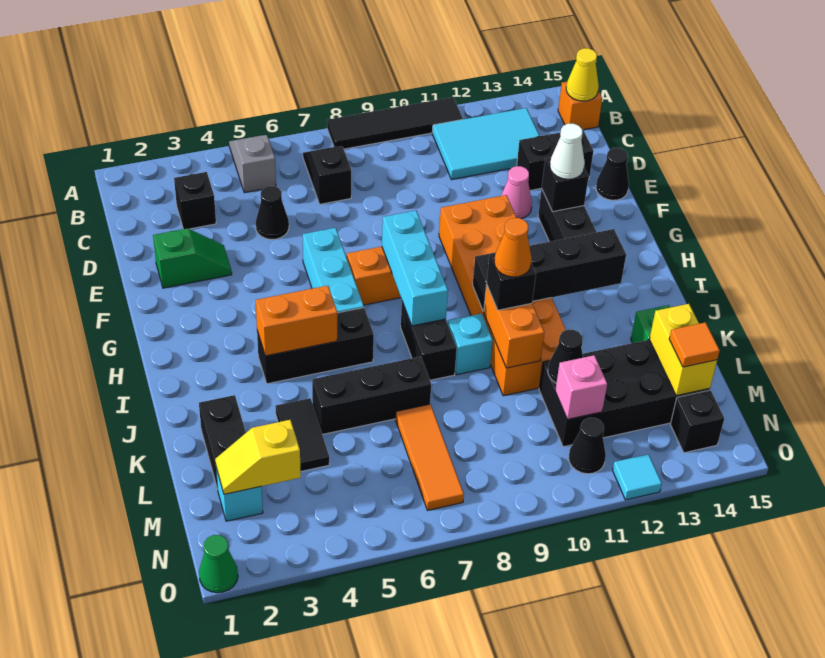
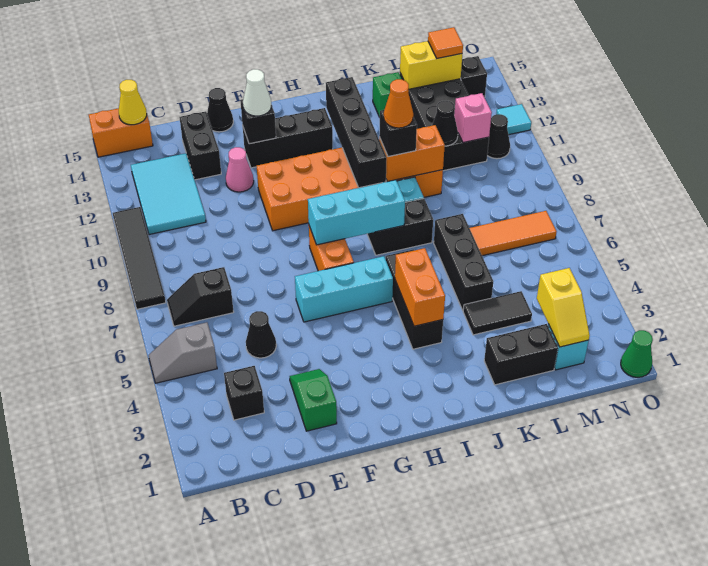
orange brick B15 level 1 -> orange brick A15:B15 level 1

